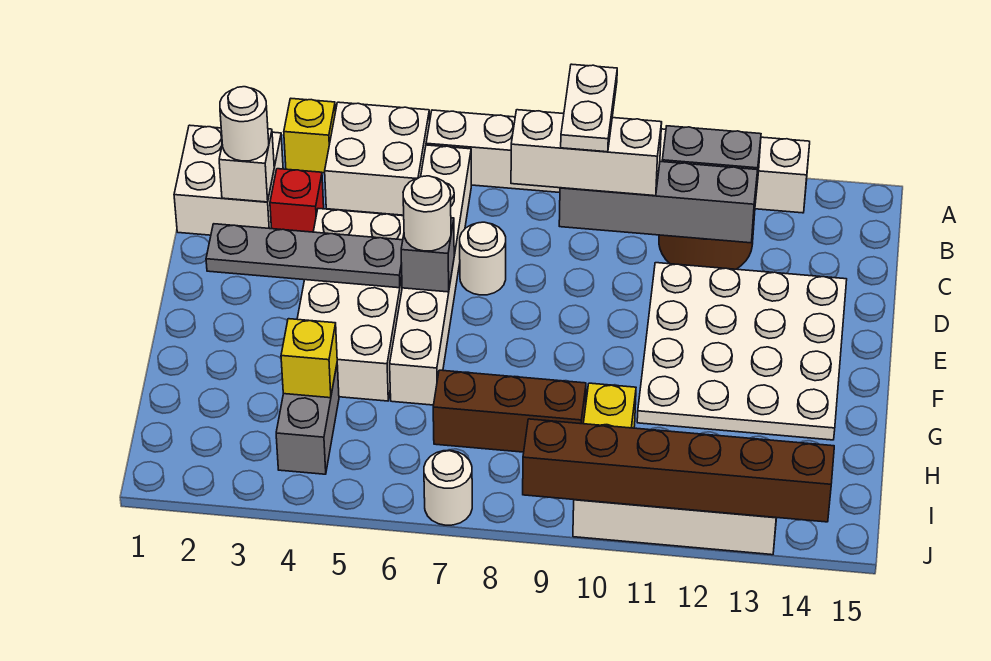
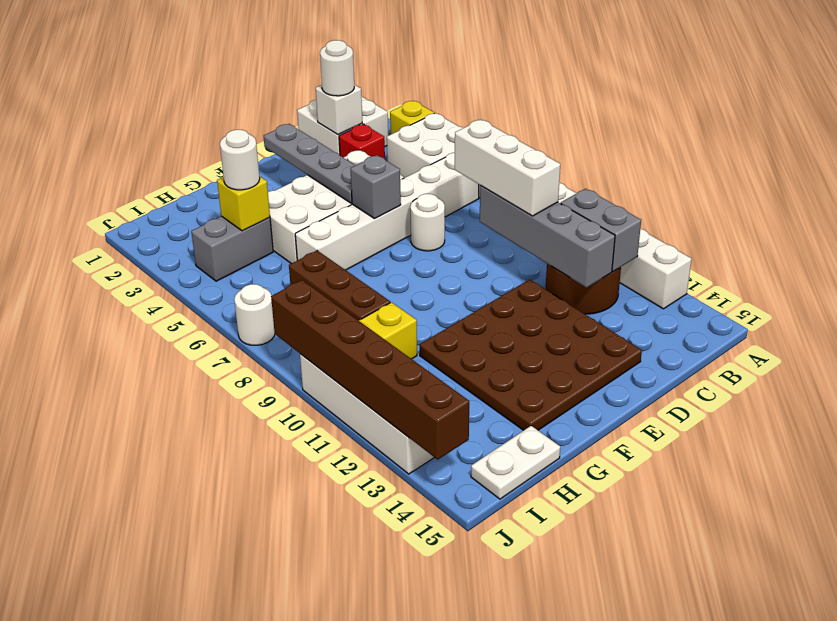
white plate B9:C9 level 4 -> white plate H15:I15 level 1
white plate D11:G14 level 1 -> brown plate D11:G14 level 1
white round brick E6 level 3 -> white round brick H4 level 3

